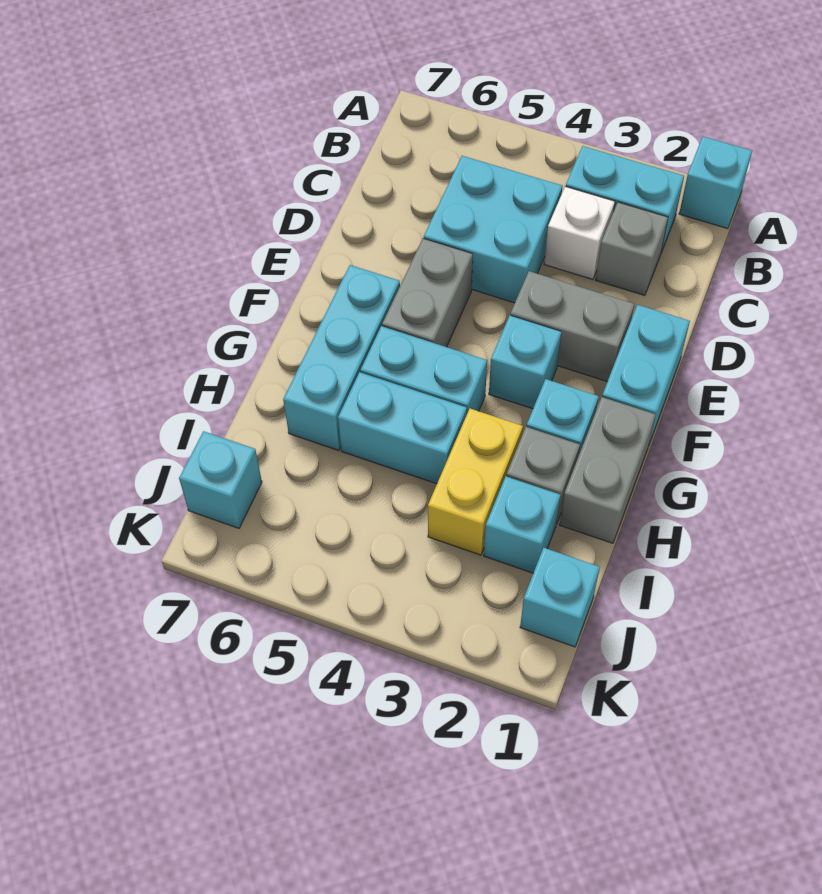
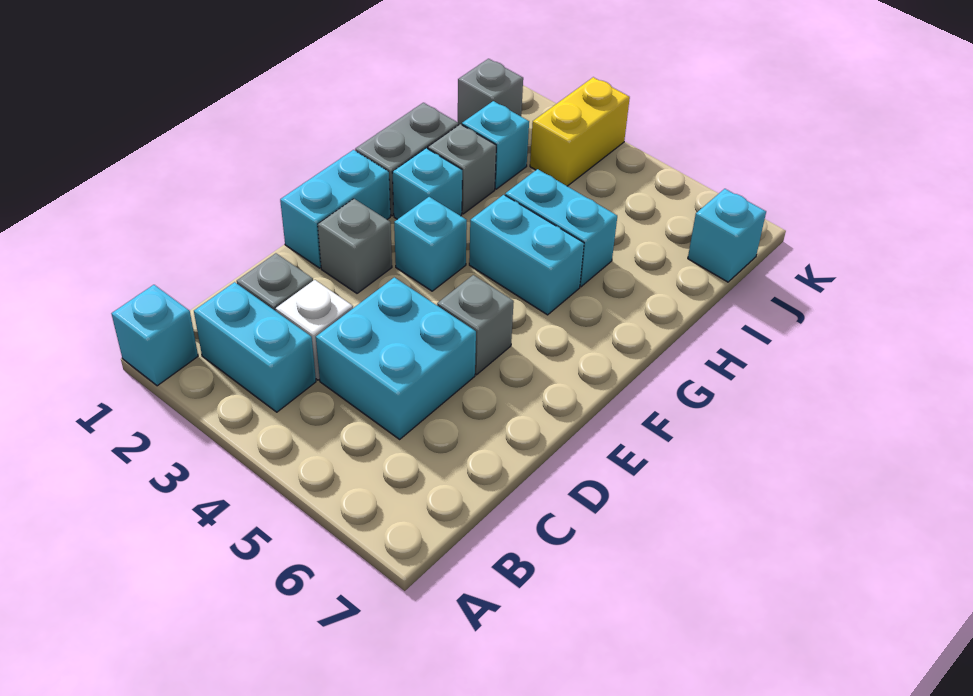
grey brick E2:E3 level 1 -> grey brick E2 level 1
grey brick E5:F5 level 1 -> grey brick E5 level 1
cyan brick F6:H6 level 1 -> none
yellow brick H3:I3 level 1 -> yellow brick J3:K3 level 1
cyan brick J1 level 1 -> grey brick J1 level 1

